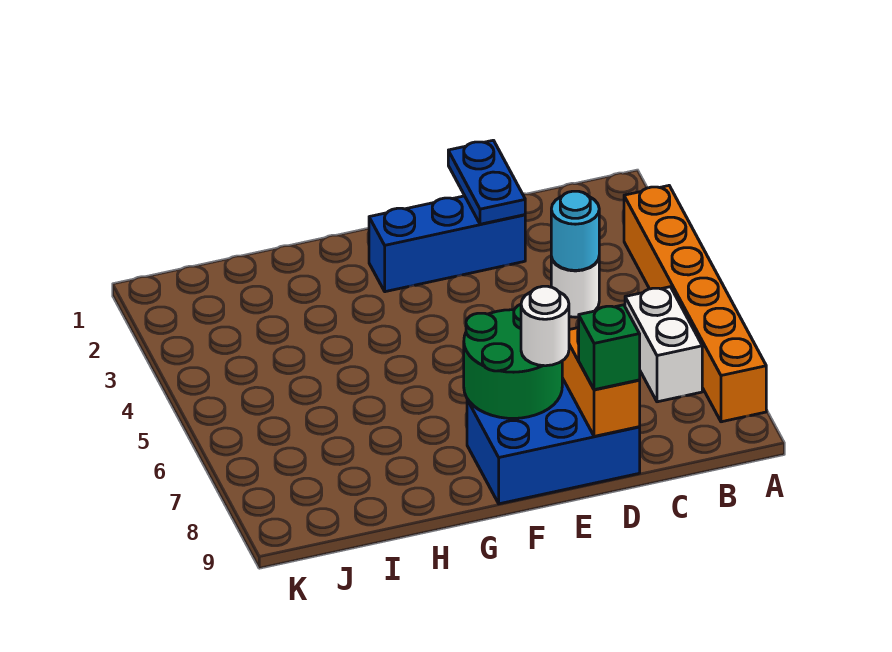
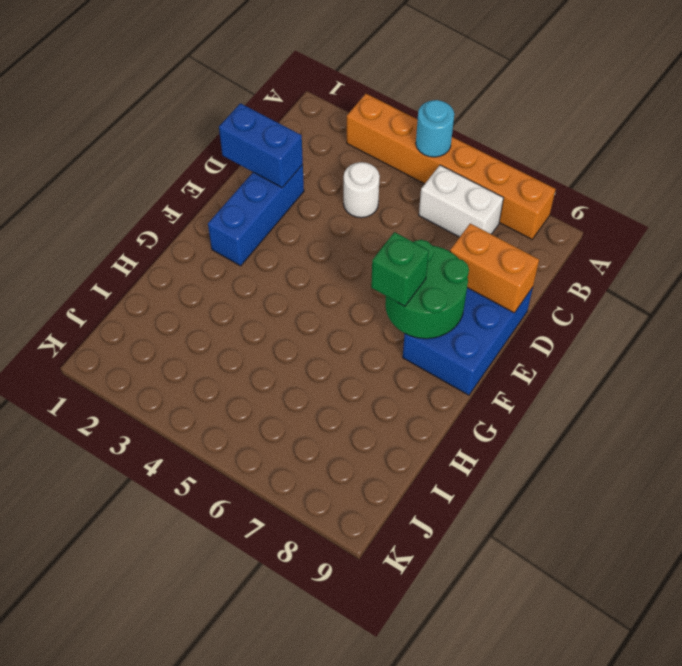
cyan round brick C4 level 2 -> cyan round brick A5 level 2
blue plate D1:D2 level 2 -> blue brick D1:D2 level 2
green brick D9 level 3 -> green brick F7 level 3
white round brick E8 level 3 -> none

